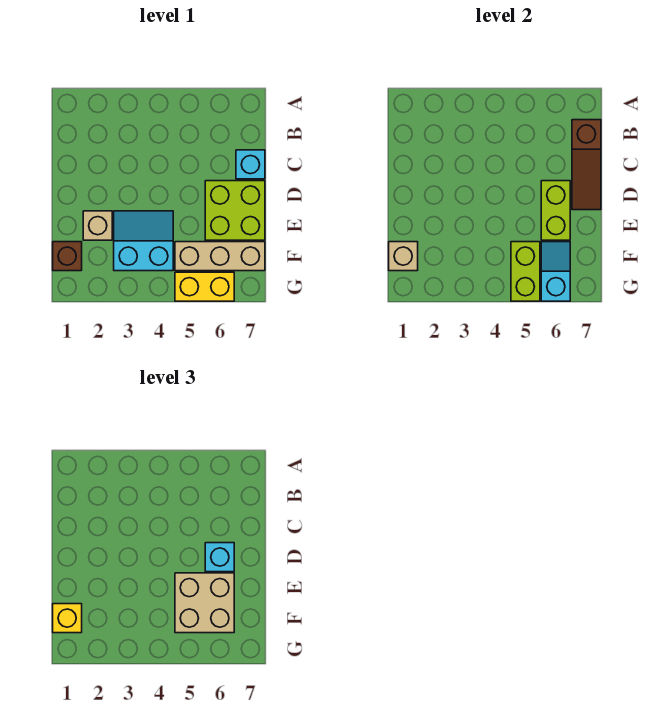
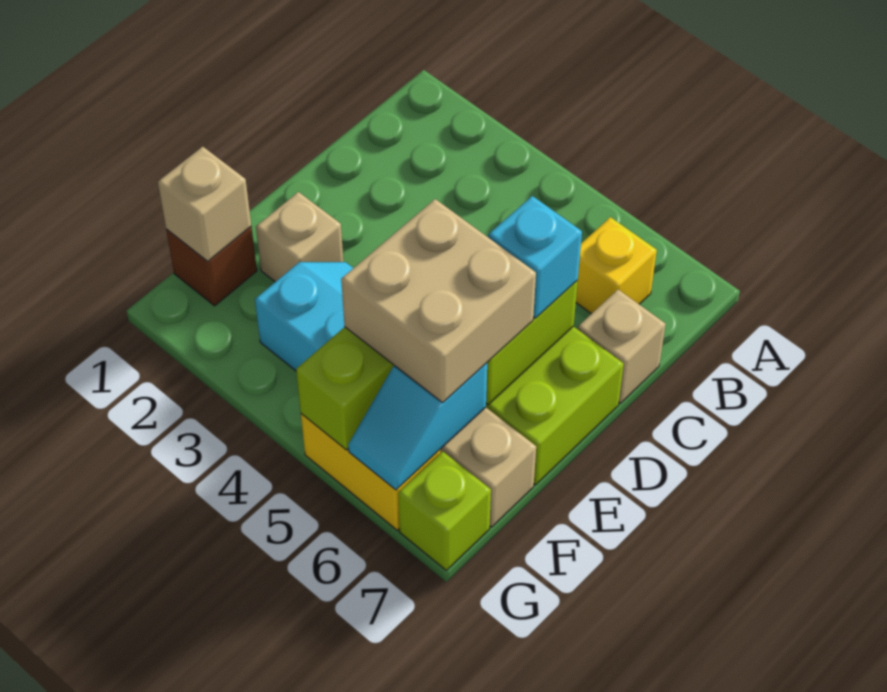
brown slope B7:D7 level 2 top B -> none
cyan brick C7 level 1 -> tan brick C7 level 1
yellow brick F1 level 3 -> yellow brick B6 level 1
cyan slope F6:G6 level 2 top G -> cyan slope F6:G6 level 2 top F
none -> lime brick G7 level 1

